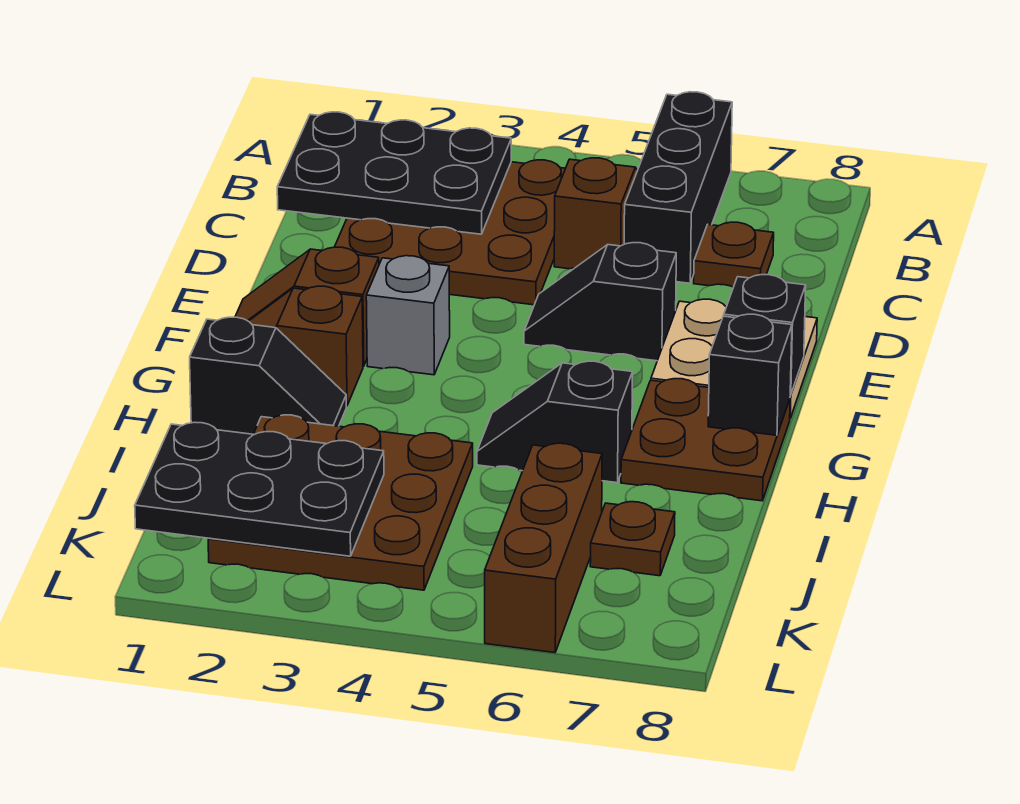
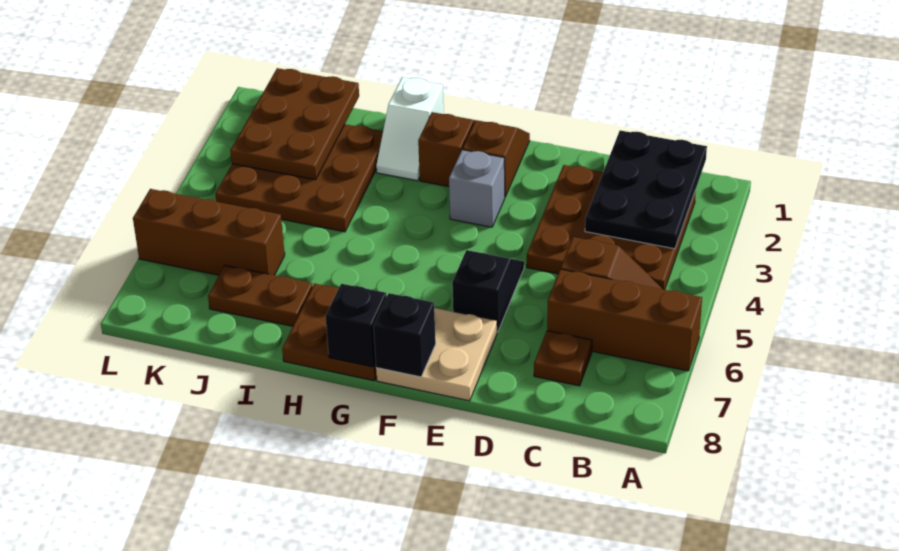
black brick A6:C6 level 1 -> brown brick A6:C6 level 1
black slope H1:H2 level 1 top 1 -> white slope H1:H2 level 1 top 1
black slope H5:H6 level 1 top 6 -> none
black plate J1:K3 level 2 -> brown plate J1:K3 level 2
brown plate J7 level 1 -> brown plate I7:J7 level 1

